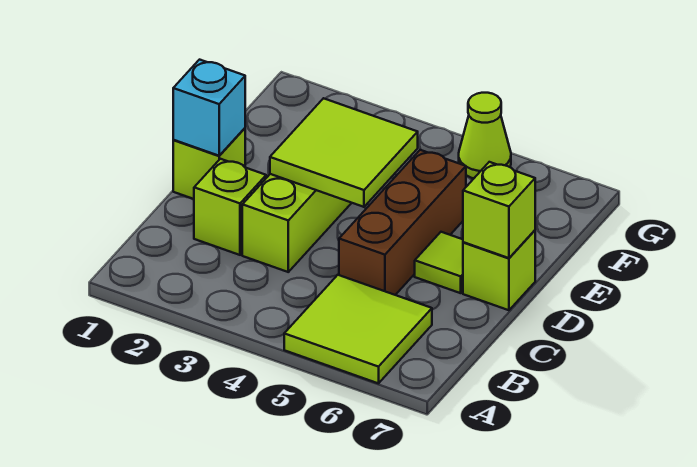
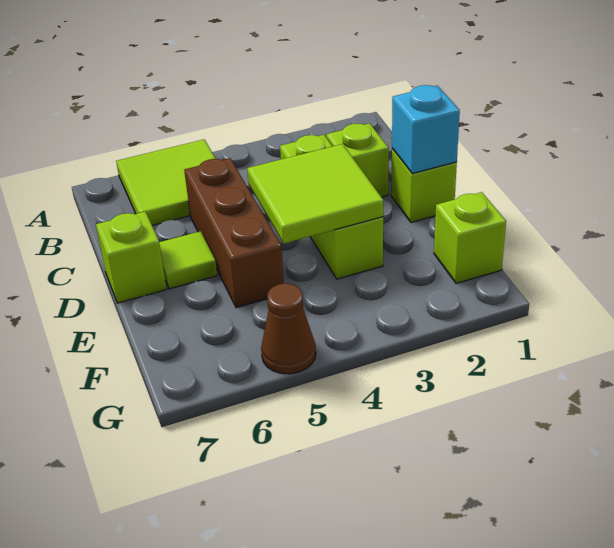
lime brick D7 level 2 -> lime brick F1 level 1
lime cone G5 level 1 -> brown cone G5 level 1

